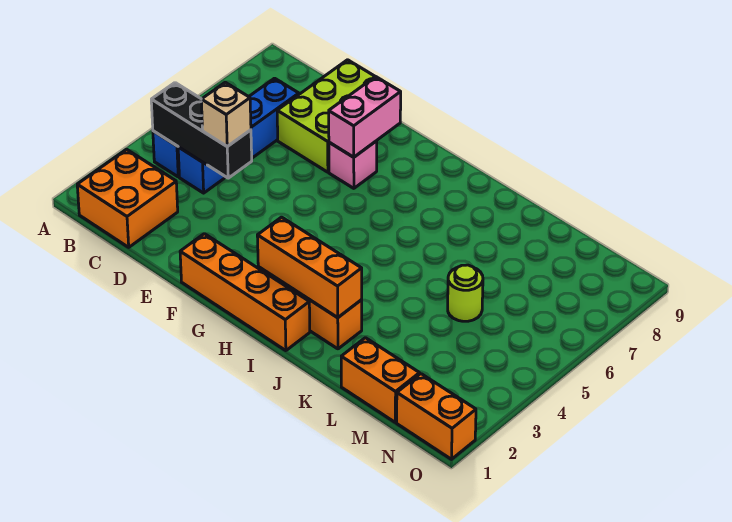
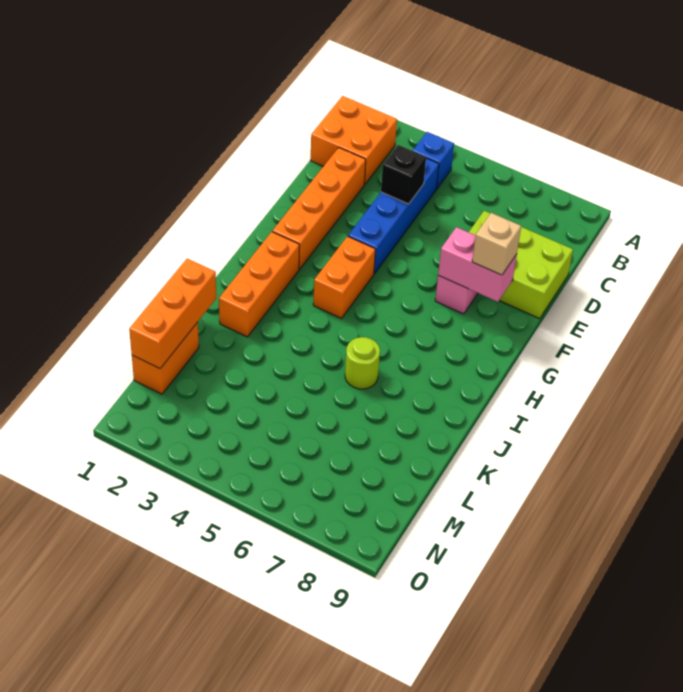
black brick B4:D4 level 2 -> black brick D4 level 2
blue brick C4:C7 level 1 -> blue brick C4:F4 level 1
tan brick D4 level 3 -> tan brick F8 level 3
orange brick F1:I1 level 1 -> orange brick D2:G2 level 1
orange brick H2:J2 level 2 -> orange brick K1:M1 level 2
lime round brick L5 level 1 -> lime round brick J6 level 1
orange brick N1:O1 level 1 -> orange brick G4:H4 level 1

